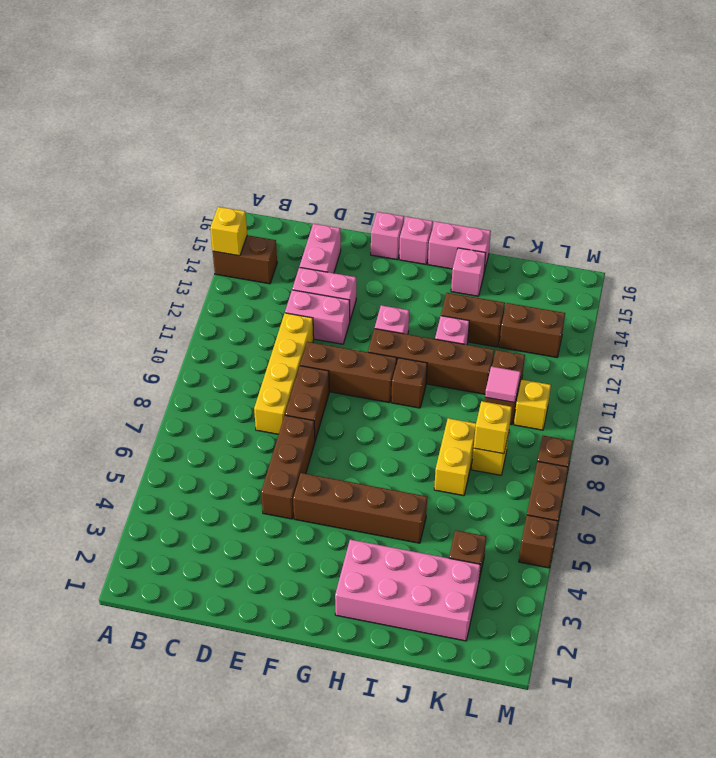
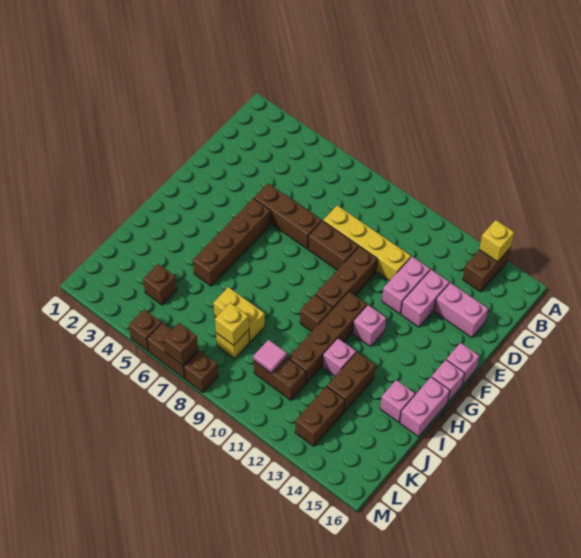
pink brick H2:K3 level 1 -> none
yellow brick L10 level 1 -> none
none -> brown brick M7 level 2

